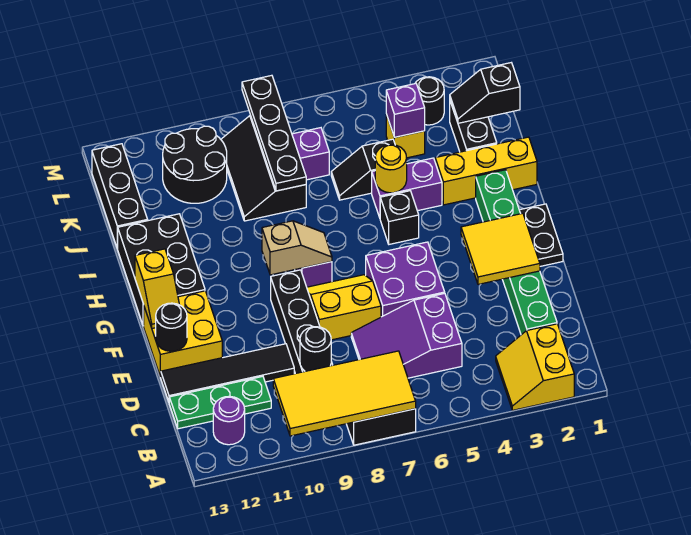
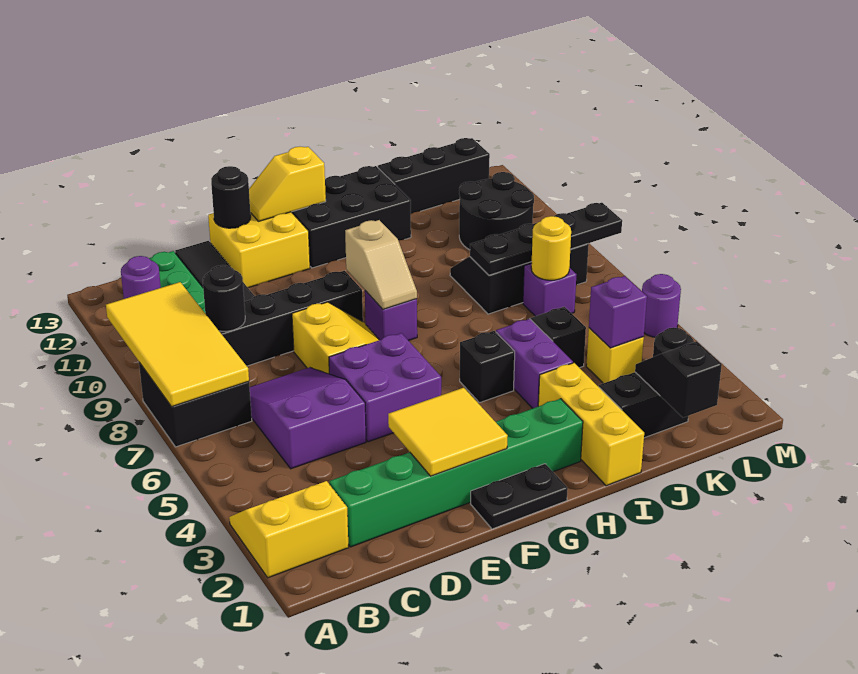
yellow round brick I5 level 2 -> yellow round brick K7 level 2
none -> purple round brick M5 level 1

